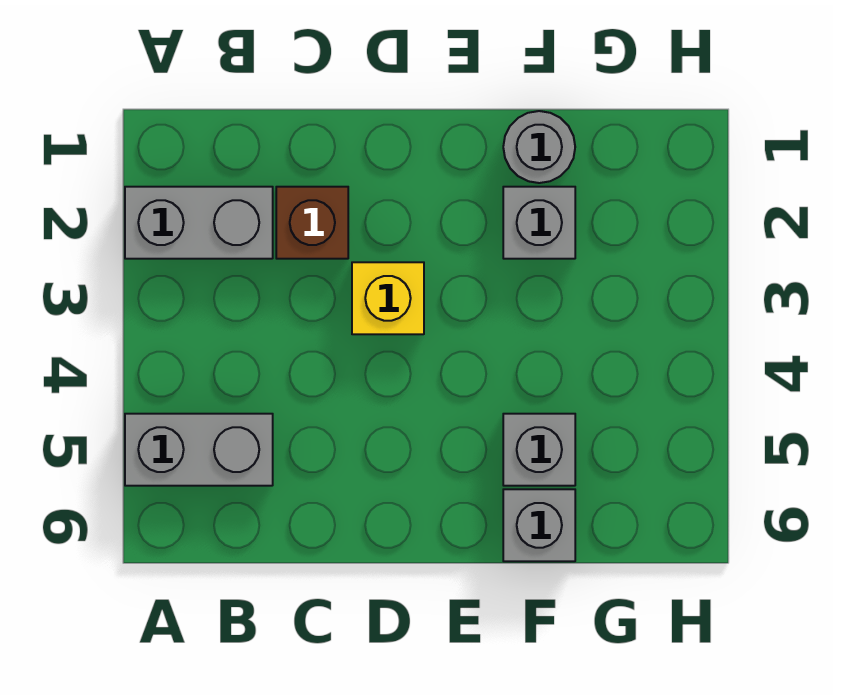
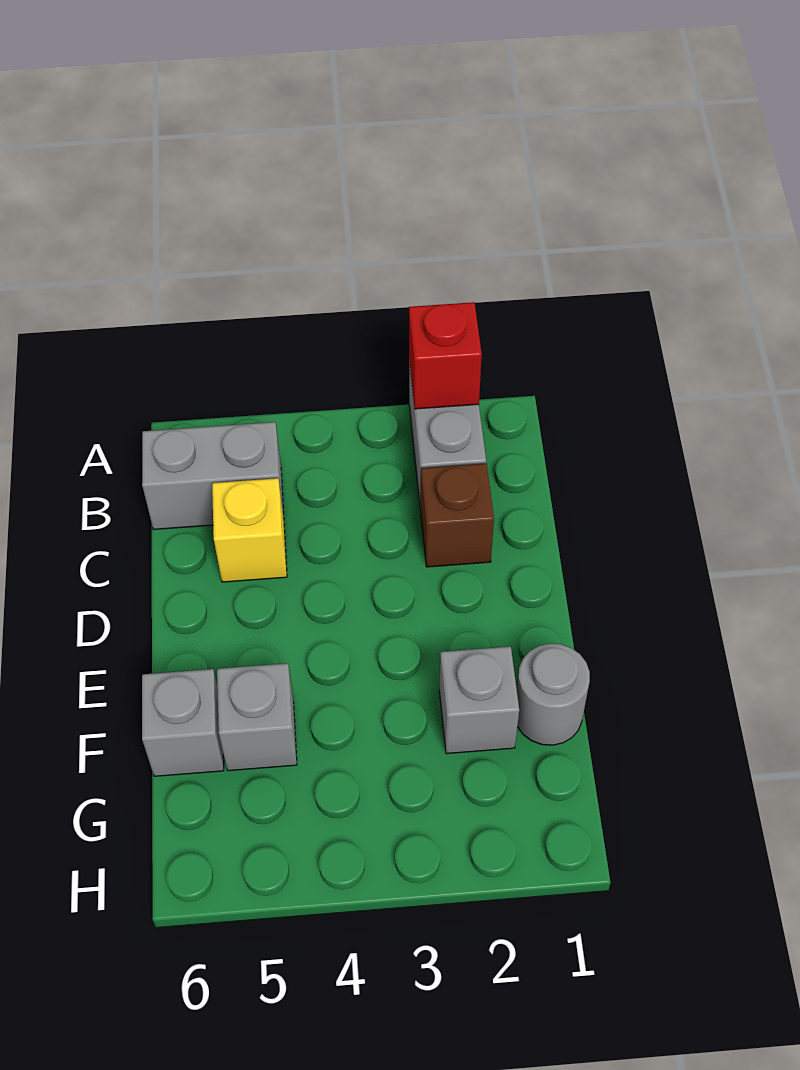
none -> red brick A2 level 2
grey brick A5:B5 level 1 -> grey brick B5:B6 level 1
yellow brick D3 level 1 -> yellow brick C5 level 1

